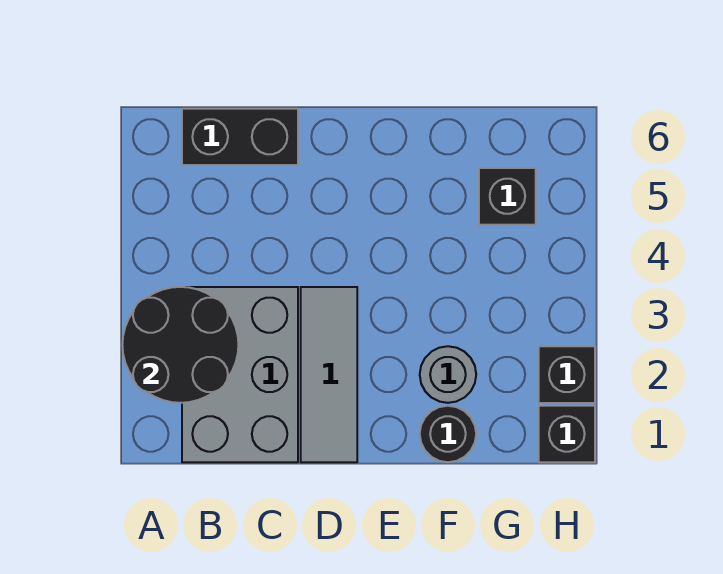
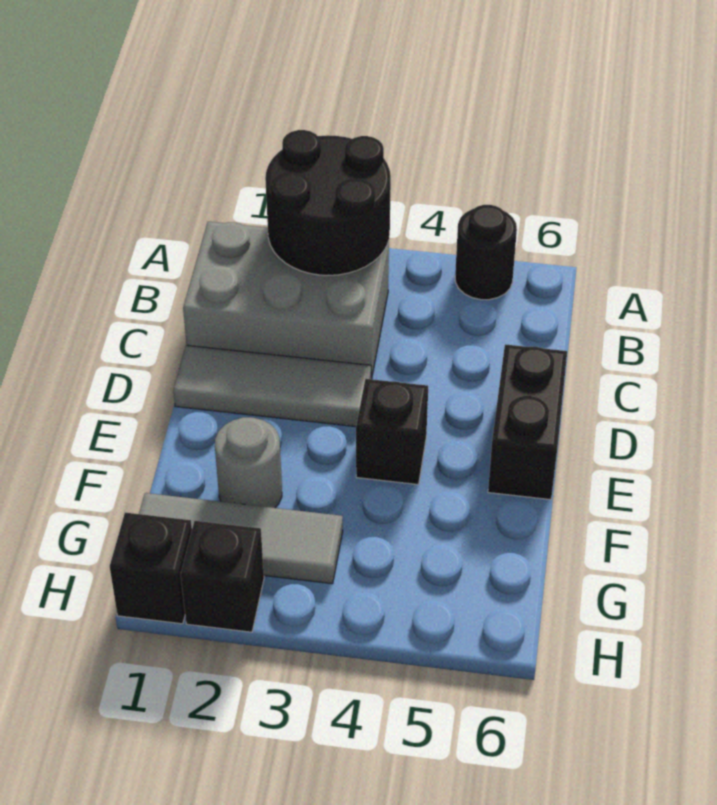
black brick B6:C6 level 1 -> black brick D6:E6 level 1
black round brick F1 level 1 -> black round brick A5 level 1
none -> grey tile G1:G3 level 1
black brick G5 level 1 -> black brick E4 level 1

